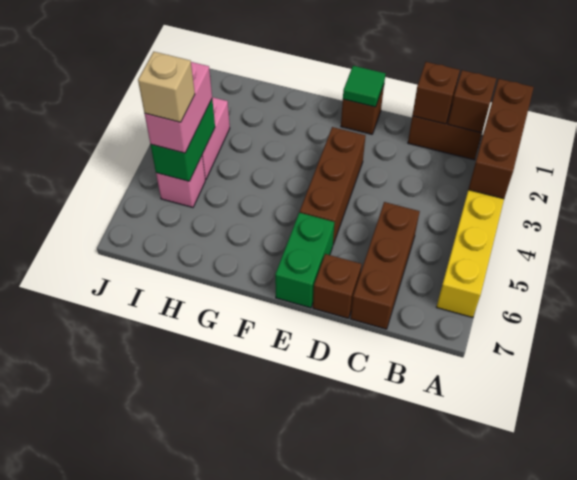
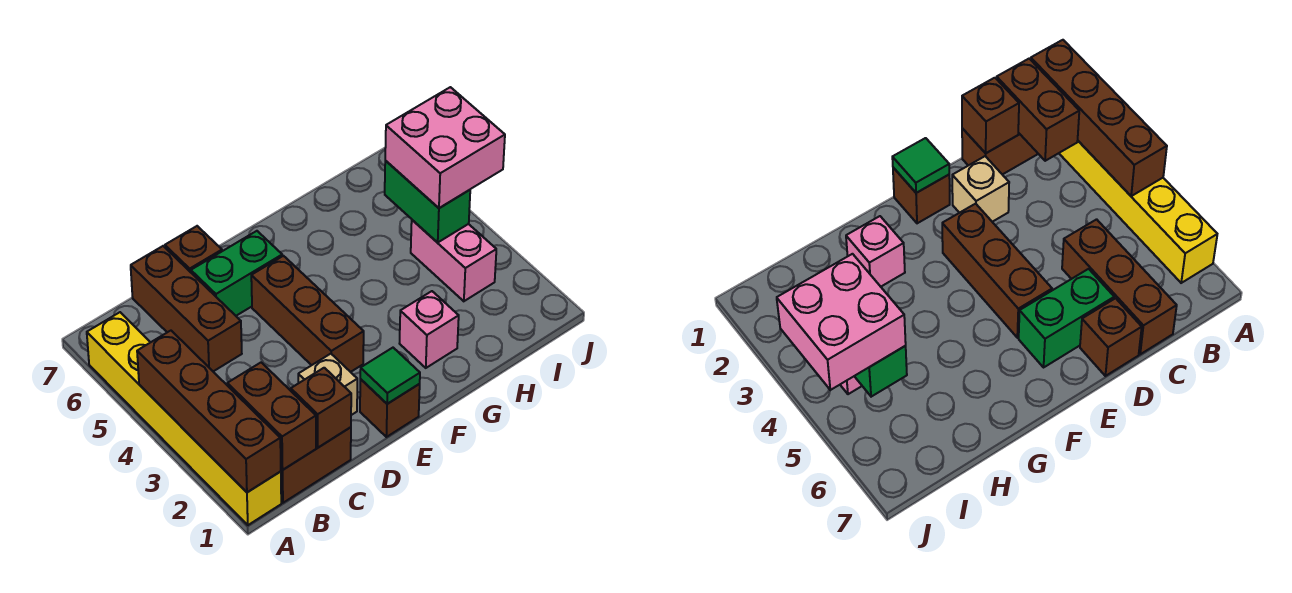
brown brick A1:A3 level 2 -> brown brick A1:A4 level 2
brown brick B1 level 2 -> brown brick B1:B2 level 2
green brick E6:E7 level 1 -> green brick D6:E6 level 1
pink brick I4:I5 level 3 -> pink brick I4:J5 level 3
pink brick I5 level 1 -> pink brick G2 level 1
tan brick I5 level 4 -> tan brick D2 level 1

